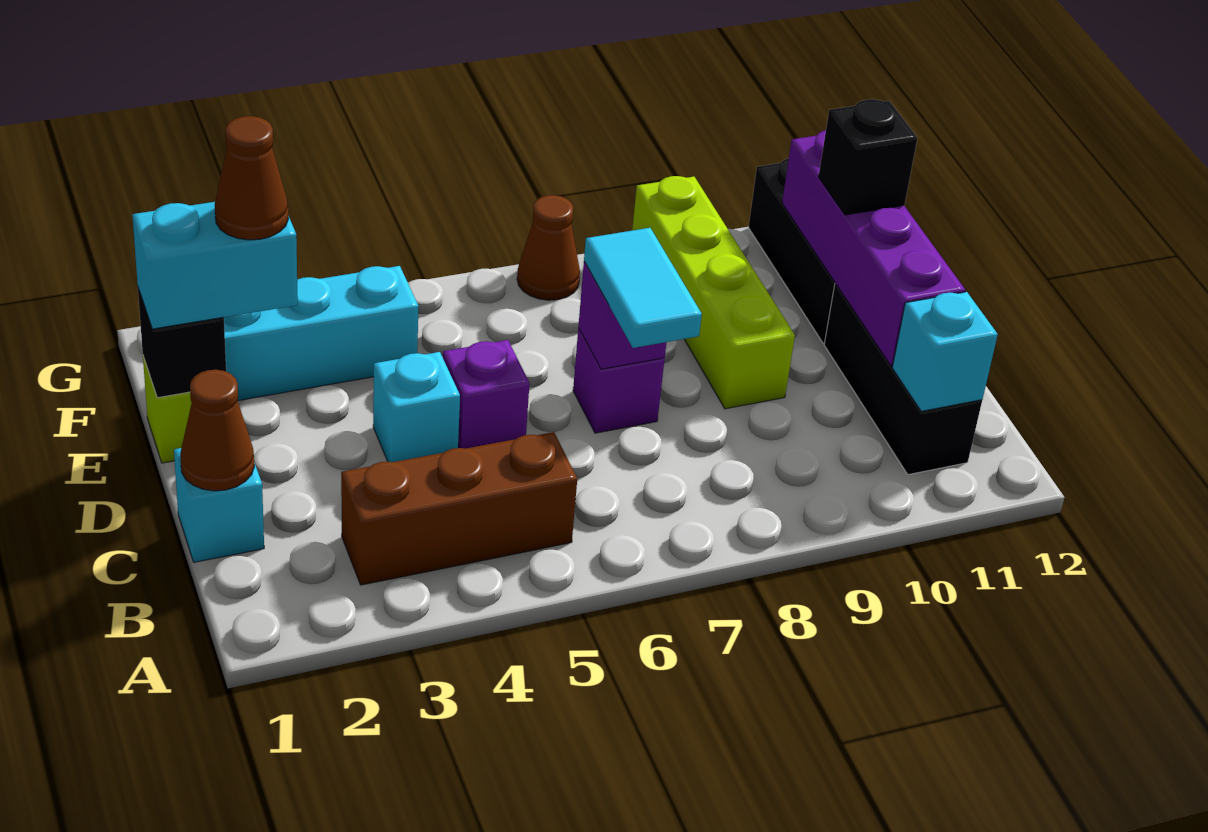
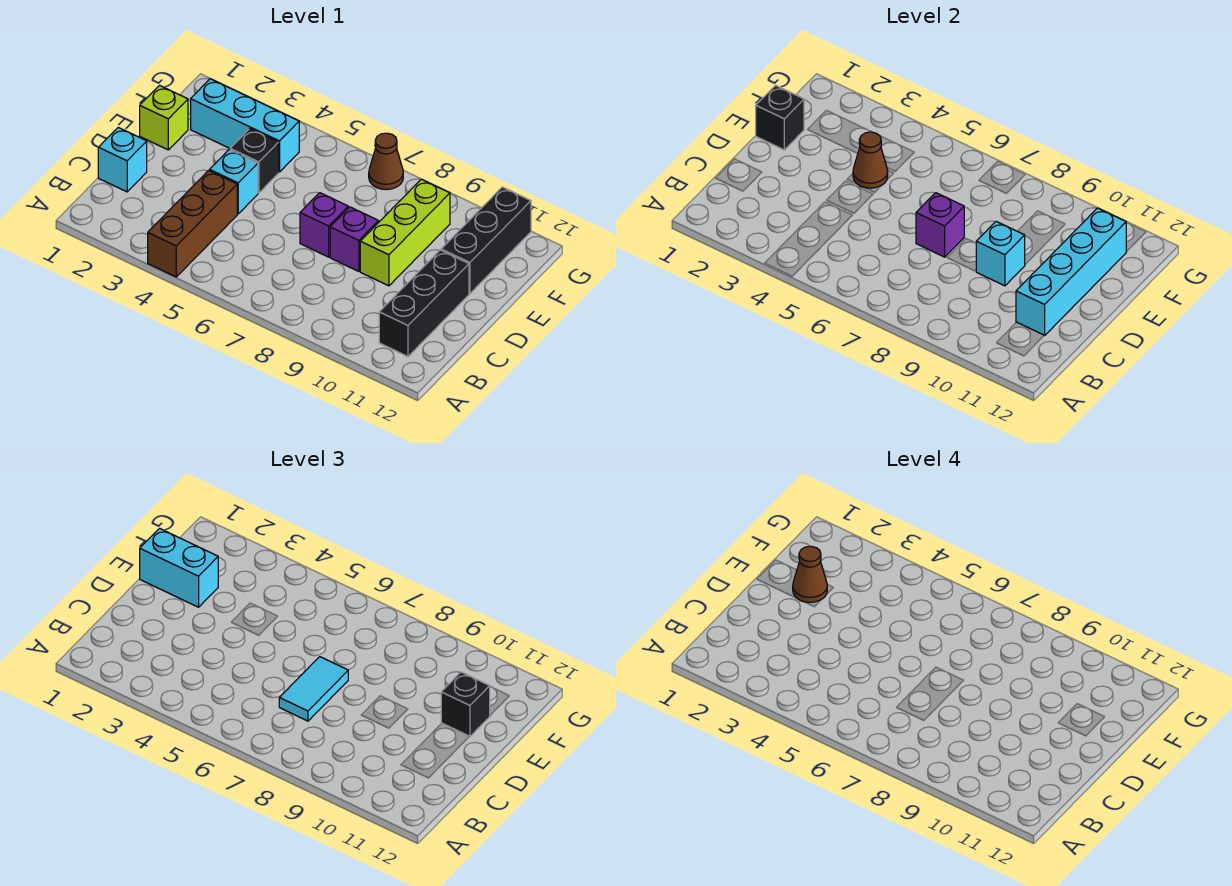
brown brick B3:B5 level 1 -> brown brick A4:C4 level 1
cyan brick B11 level 2 -> cyan brick D9 level 2
brown cone C1 level 2 -> brown cone E4 level 2
purple brick C11:F11 level 2 -> cyan brick C11:F11 level 2
purple brick D5 level 1 -> purple brick D8 level 1
lime brick D9:G9 level 1 -> lime brick D9:F9 level 1
none -> black brick E4 level 1

